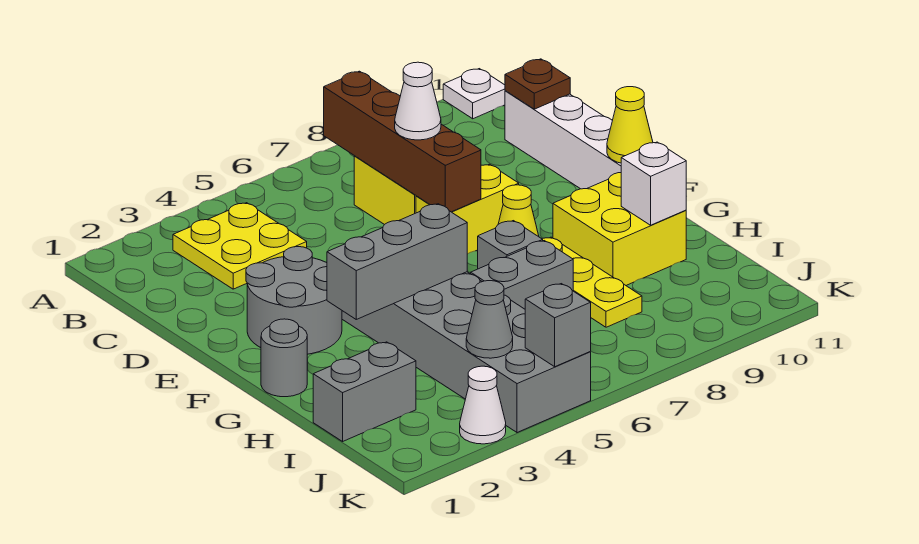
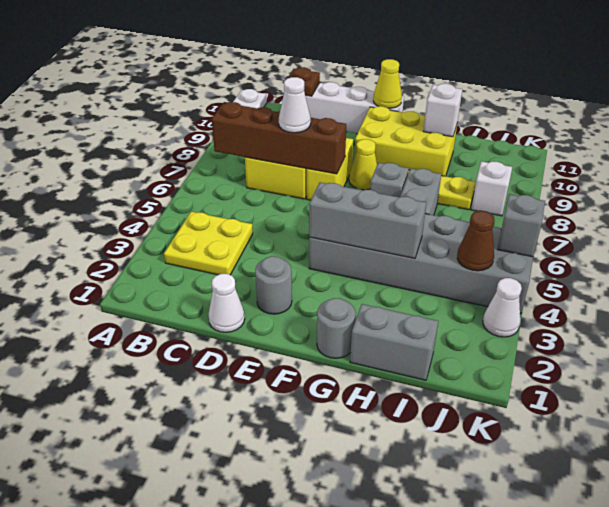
none -> white cone D1 level 1
grey round brick E2:F3 level 1 -> grey round brick E2 level 1
grey brick G3:G5 level 2 -> grey brick F4:H4 level 2
yellow brick G9:H10 level 1 -> yellow brick F9:H10 level 1
grey brick I1:I2 level 1 -> grey brick H1:I1 level 1
grey cone J4 level 2 -> brown cone J4 level 2
none -> white brick J8 level 1

